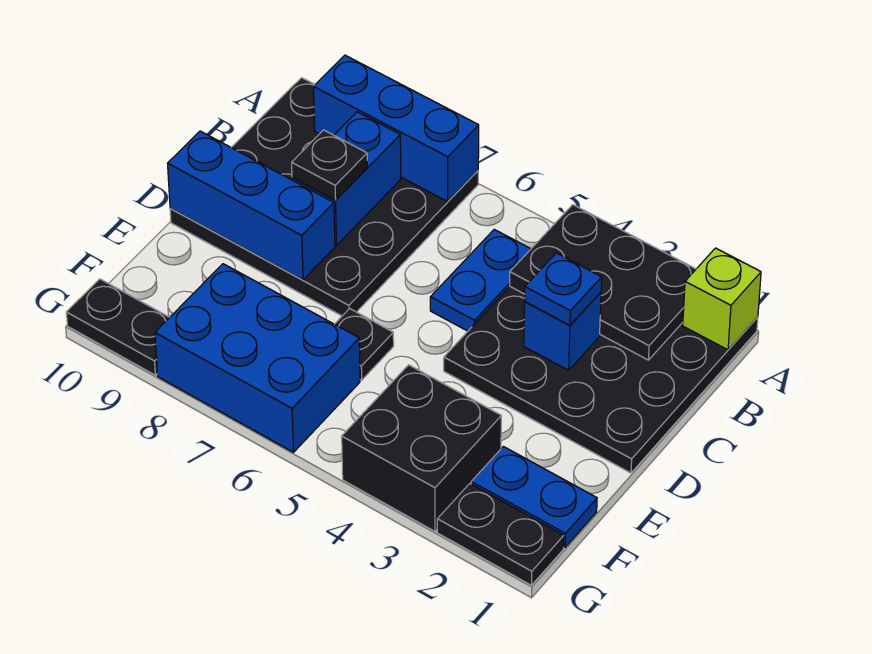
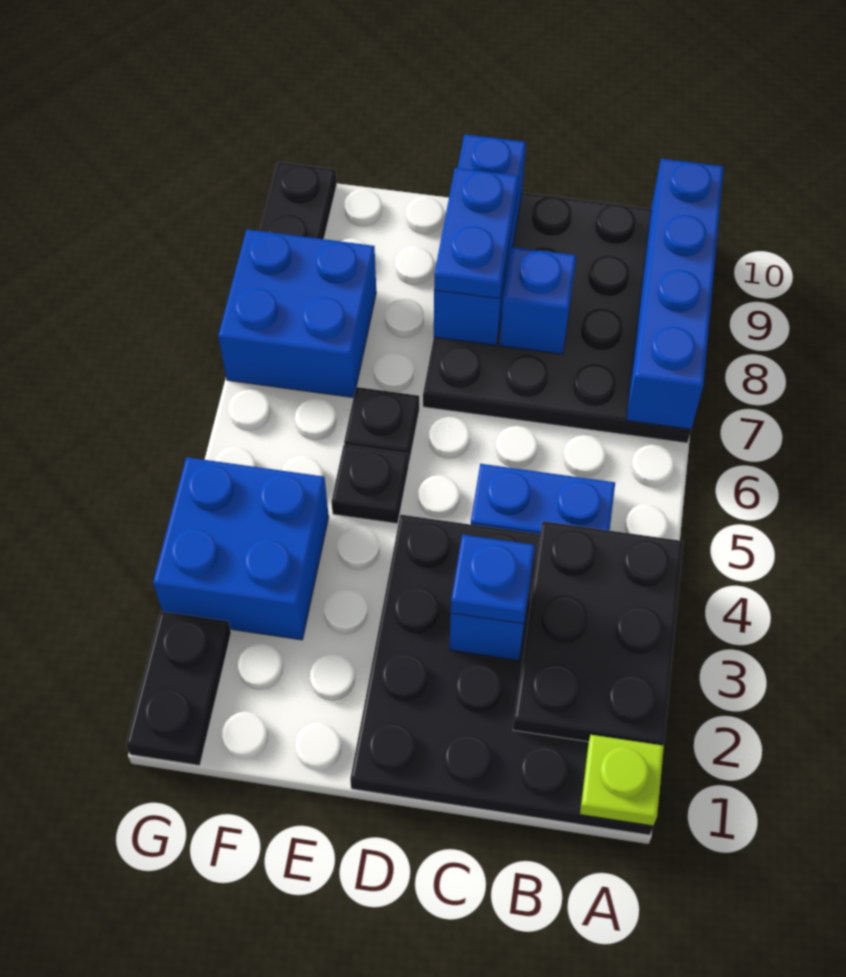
lime brick A1 level 2 -> lime plate A1 level 2
blue brick A7:A9 level 2 -> blue brick A7:A10 level 2
blue brick B8:C8 level 2 -> blue brick C8 level 2
black plate C8 level 3 -> black plate E5 level 1
blue plate F1:F2 level 1 -> blue plate D8:D9 level 3
black brick F3:G4 level 1 -> blue brick F3:G4 level 1
blue brick F6:G8 level 1 -> blue brick F7:G8 level 1

